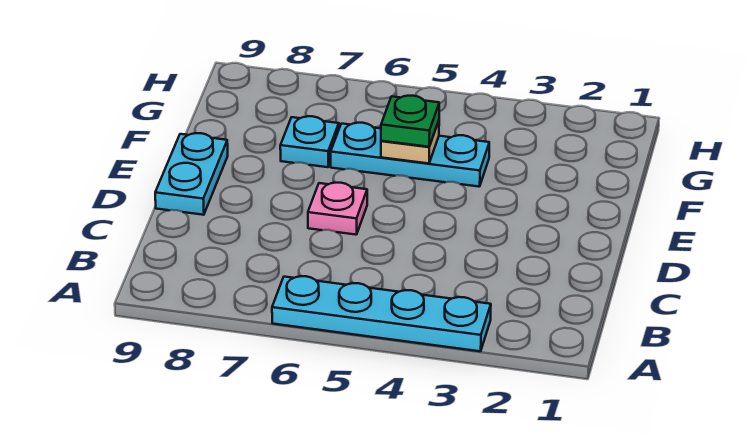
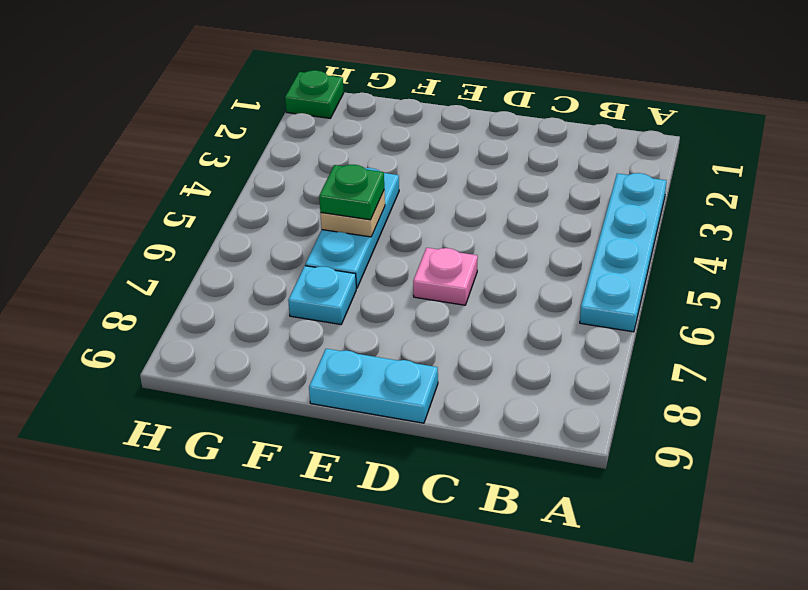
none -> green plate H1 level 1

